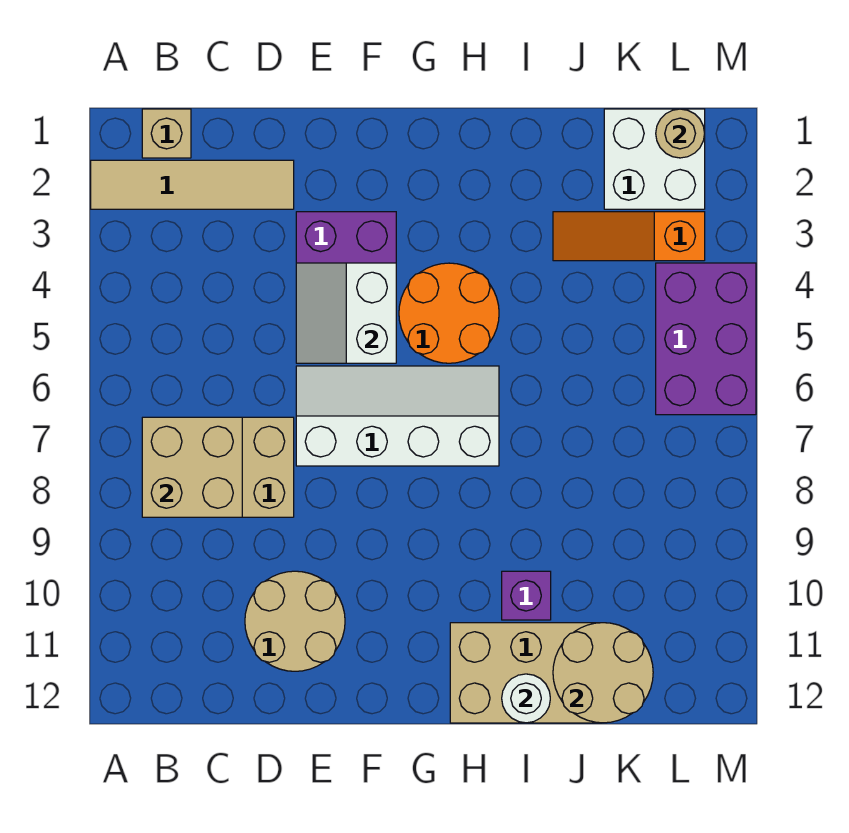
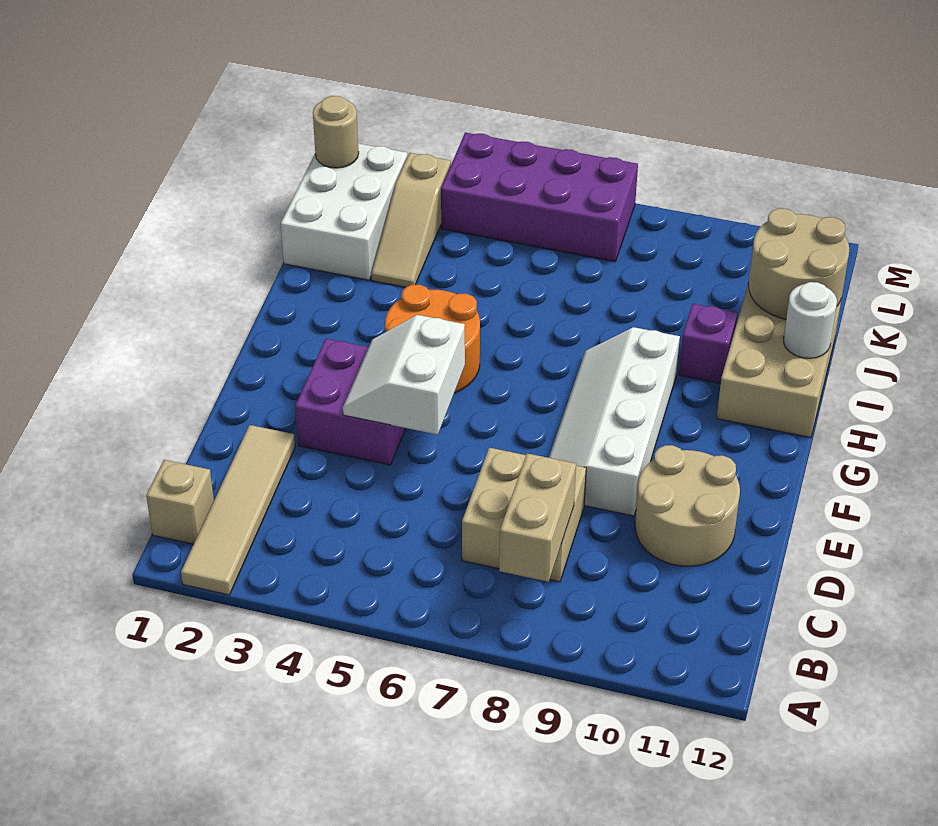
tan brick B7:C8 level 2 -> tan brick B8:C8 level 2
white slope E4:F5 level 2 top F -> white slope E4:F5 level 2 top 5
white slope E6:H7 level 1 top 7 -> white slope E8:H9 level 1 top 9
orange slope J3:L3 level 1 top L -> tan slope J3:L3 level 1 top L
white brick K1:L2 level 1 -> white brick J1:L2 level 1
purple brick L4:M6 level 1 -> purple brick L4:M7 level 1

